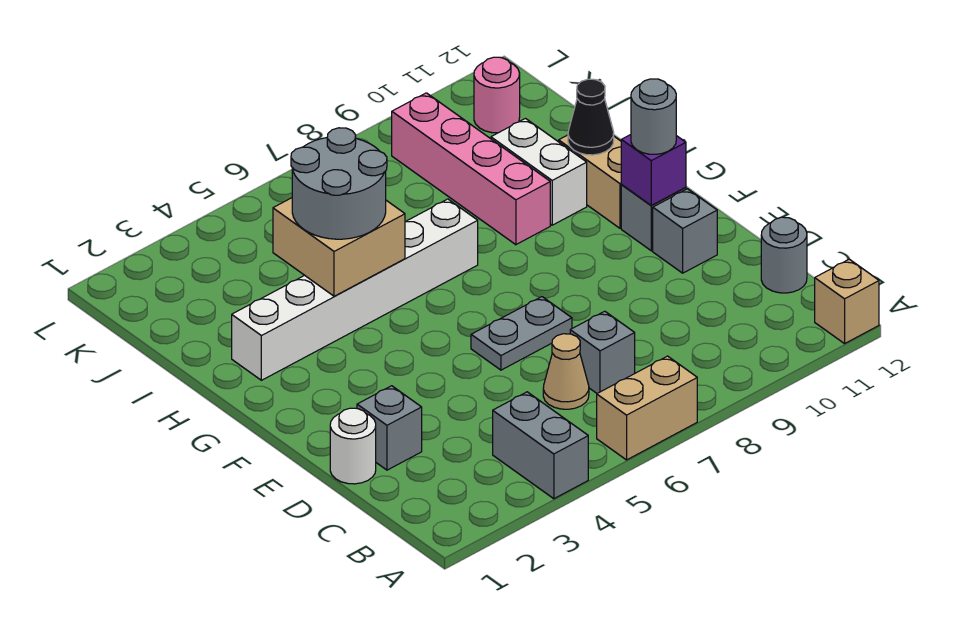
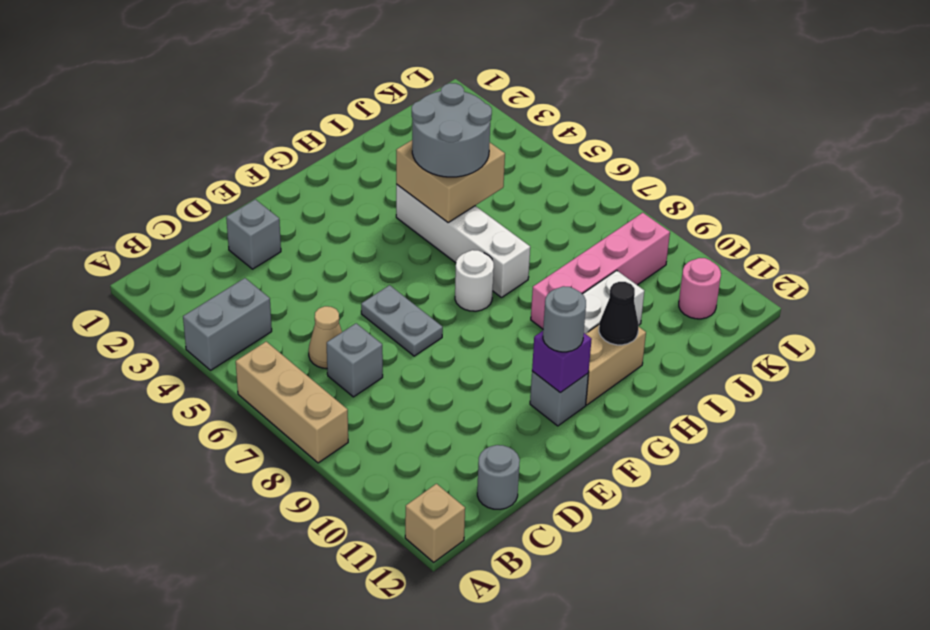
tan brick A6:A7 level 1 -> tan brick A6:A8 level 1
white round brick D1 level 1 -> white round brick G7 level 1
grey brick E11 level 1 -> none
white brick H2:H7 level 1 -> white brick H4:H7 level 1

